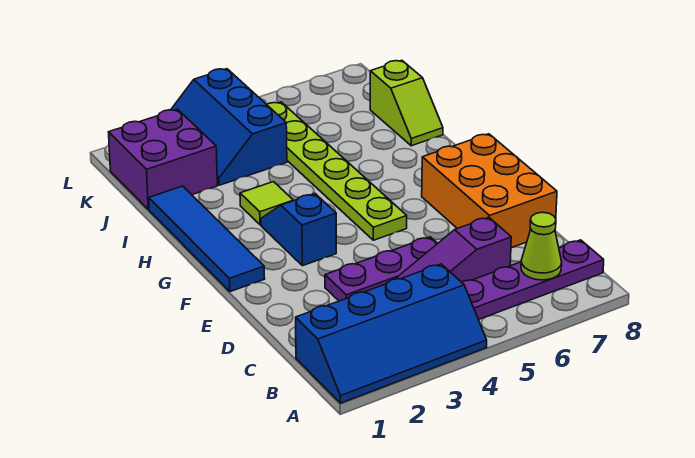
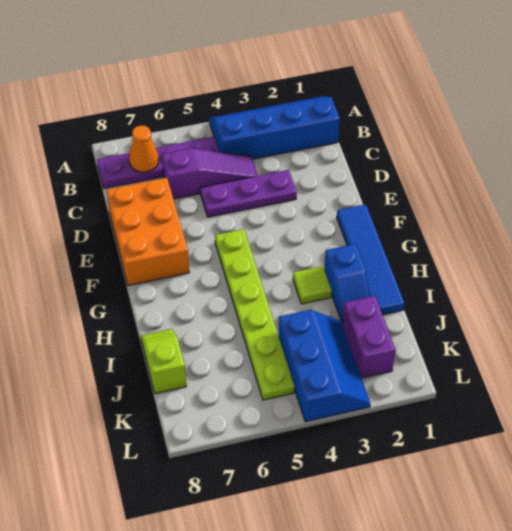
lime cone B7 level 2 -> orange cone B7 level 2
blue slope F3:G3 level 1 top F -> blue slope H2:I2 level 1 top H
purple brick J1:K2 level 1 -> purple brick J2:K2 level 1

